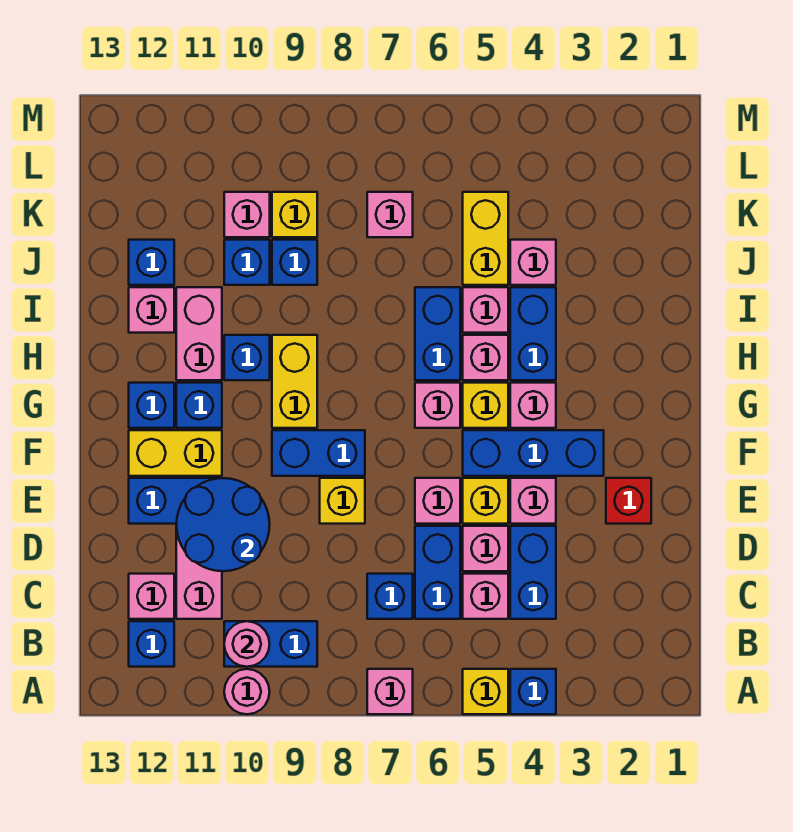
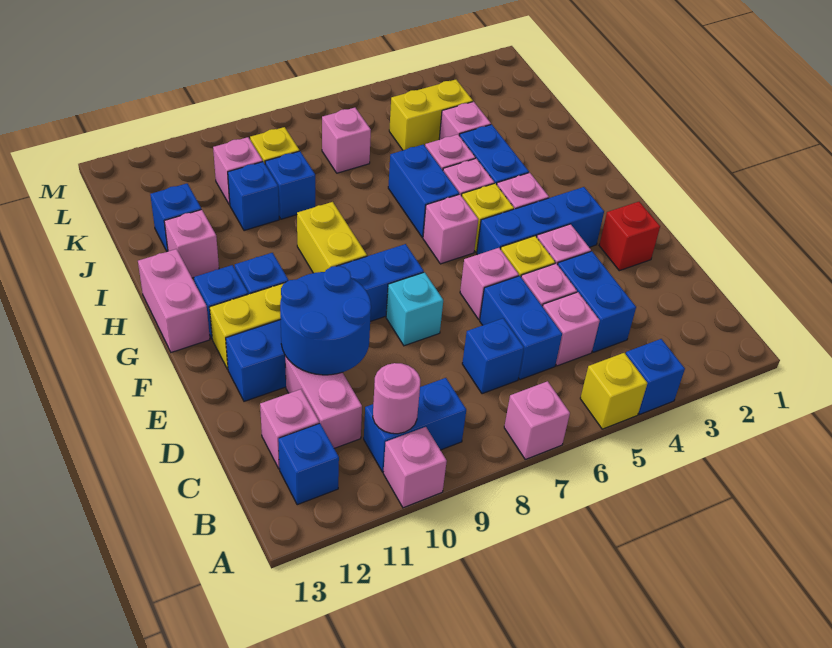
pink round brick A10 level 1 -> pink brick A10 level 1
yellow brick E8 level 1 -> cyan brick E8 level 1
blue brick H10 level 1 -> none
pink brick H11:I11 level 1 -> pink brick G13:H13 level 1
yellow brick J5:K5 level 1 -> yellow brick K4:K5 level 1

